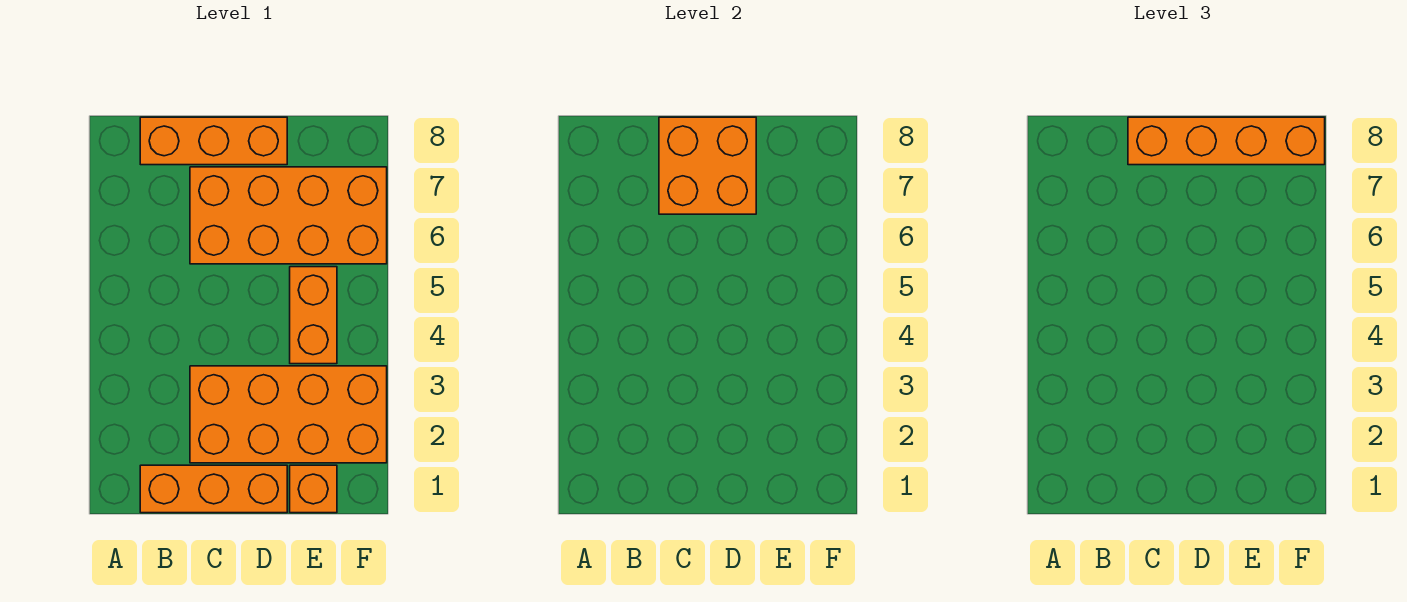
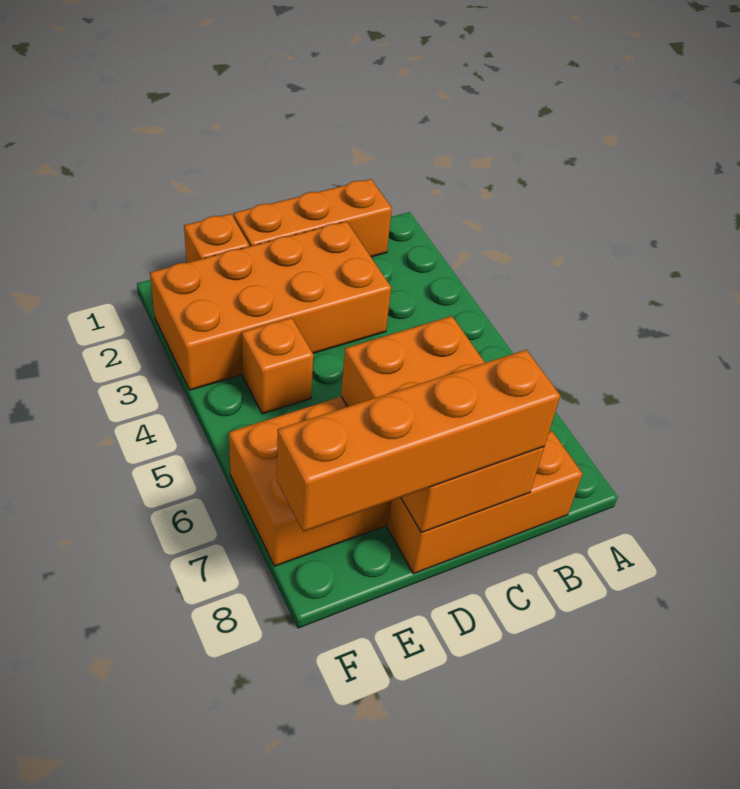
orange brick C7:D8 level 2 -> orange brick C6:D8 level 2
orange brick E4:E5 level 1 -> orange brick E4 level 1

